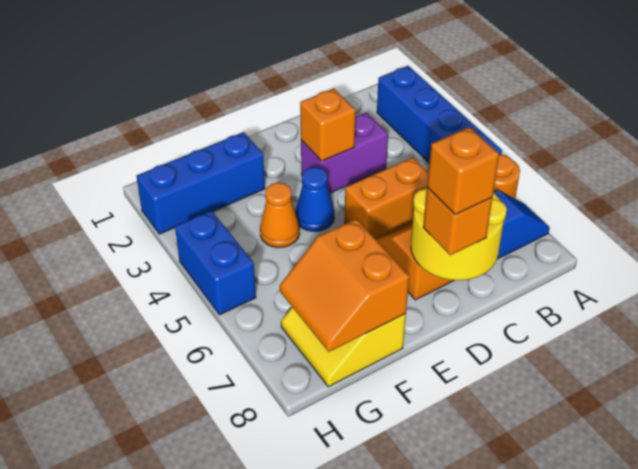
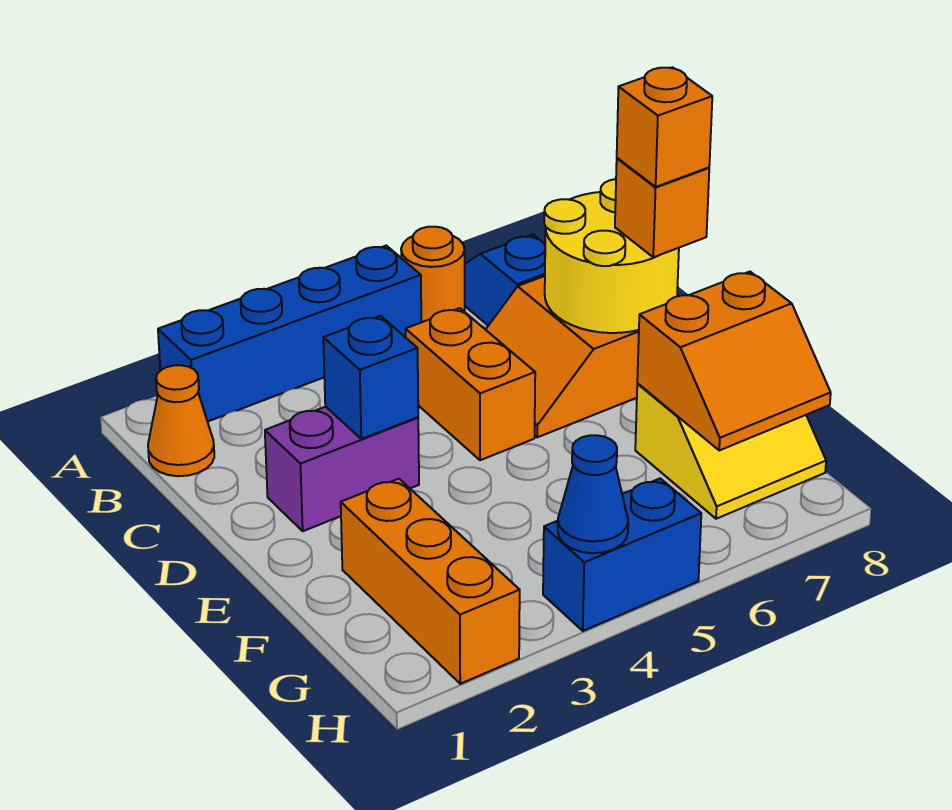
purple brick C3:D3 level 1 -> purple brick D2:D3 level 1
orange brick D3 level 2 -> blue brick D3 level 2
blue cone E4 level 1 -> blue cone H4 level 2
blue brick F2:H2 level 1 -> orange brick F2:H2 level 1
orange cone F4 level 1 -> orange cone B1 level 1

